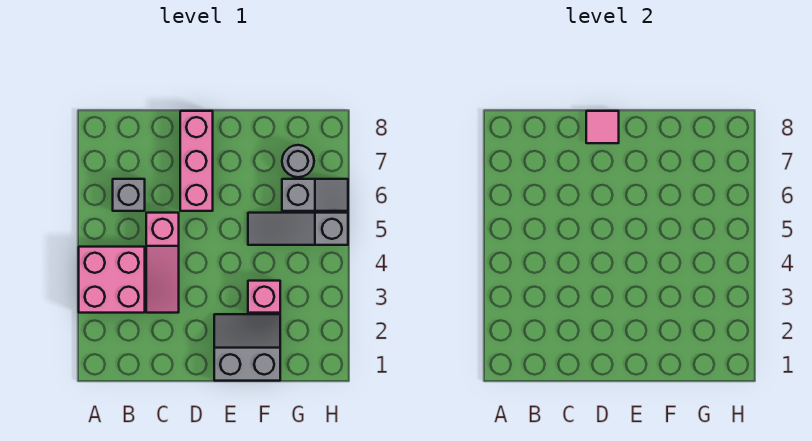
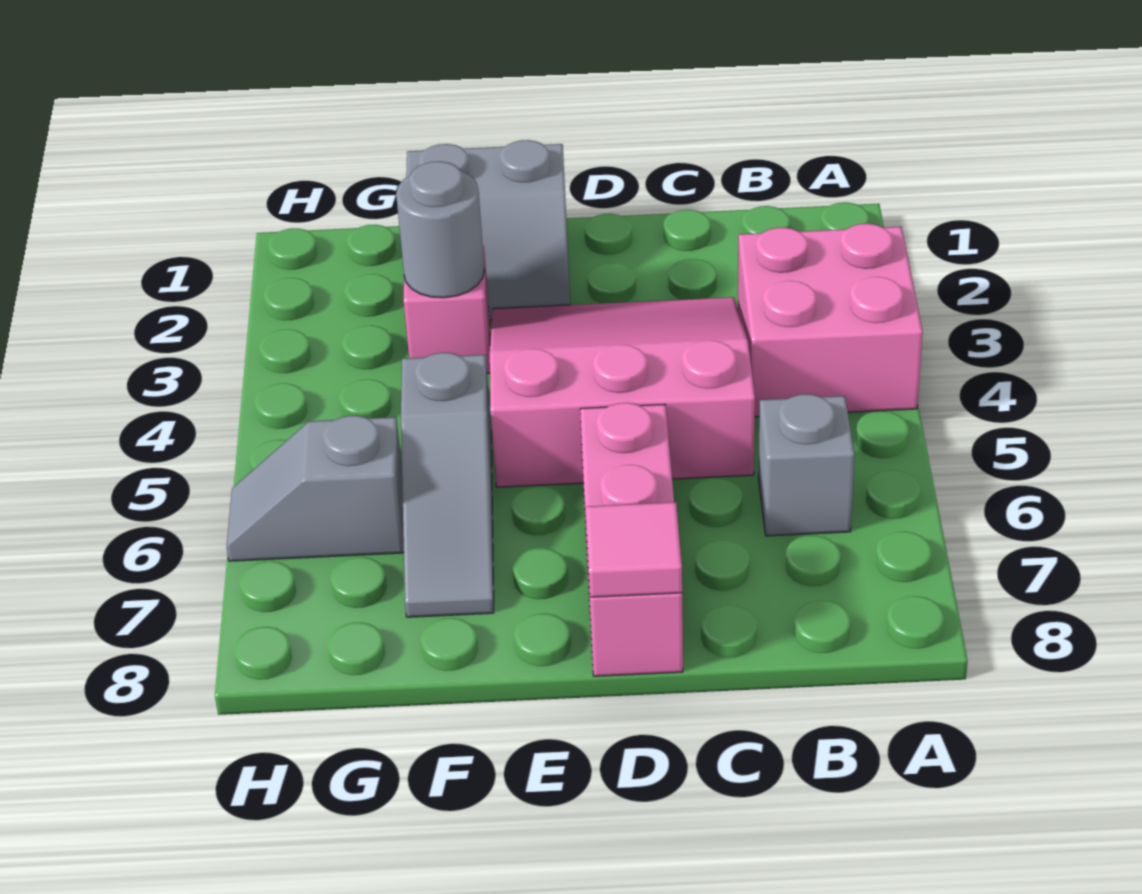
pink slope C3:C5 level 1 top 5 -> pink slope C3:E5 level 1 top 5
grey slope F5:H5 level 1 top H -> grey slope F5:F7 level 1 top 5
grey round brick G7 level 1 -> grey round brick F3 level 2

